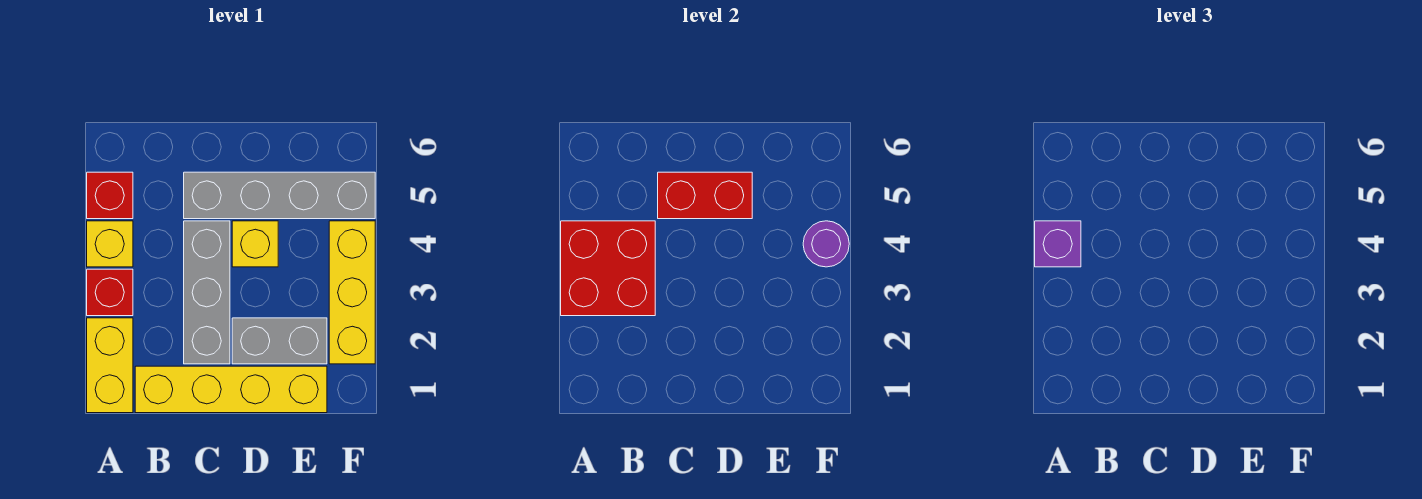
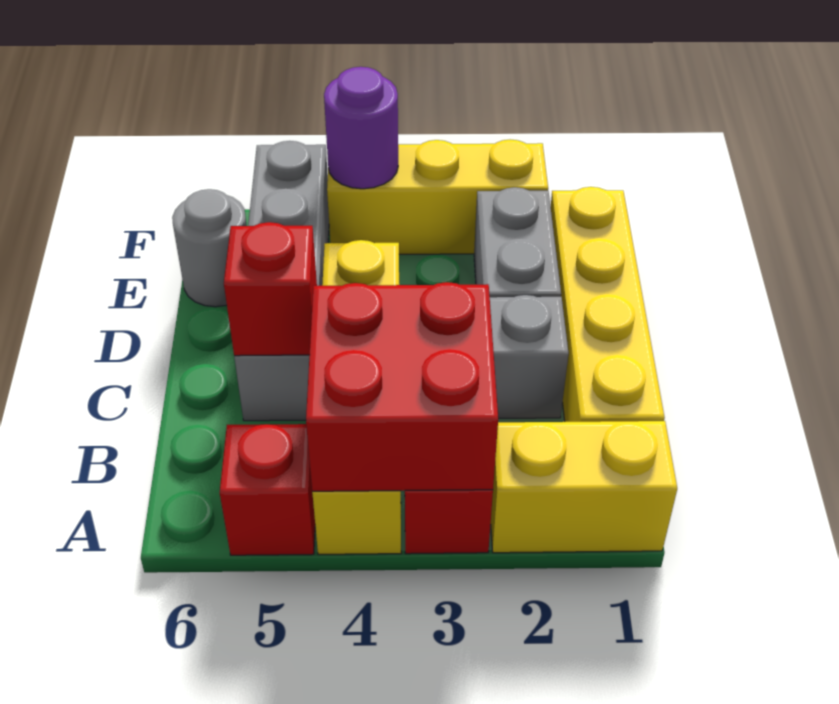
purple brick A4 level 3 -> none
red brick C5:D5 level 2 -> red brick C5 level 2
none -> grey round brick E6 level 1

